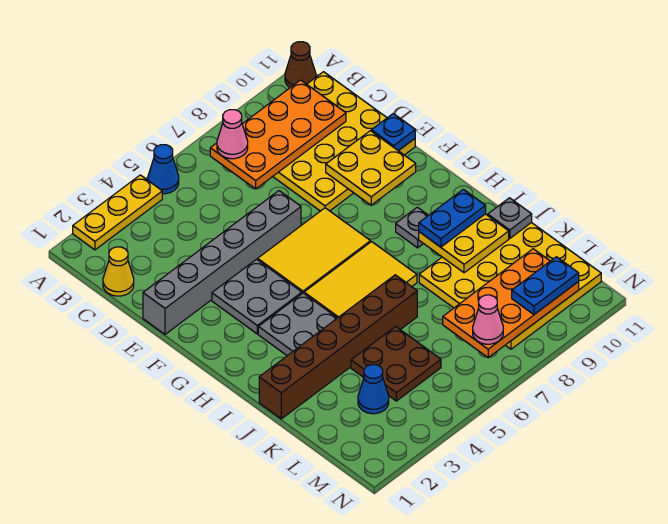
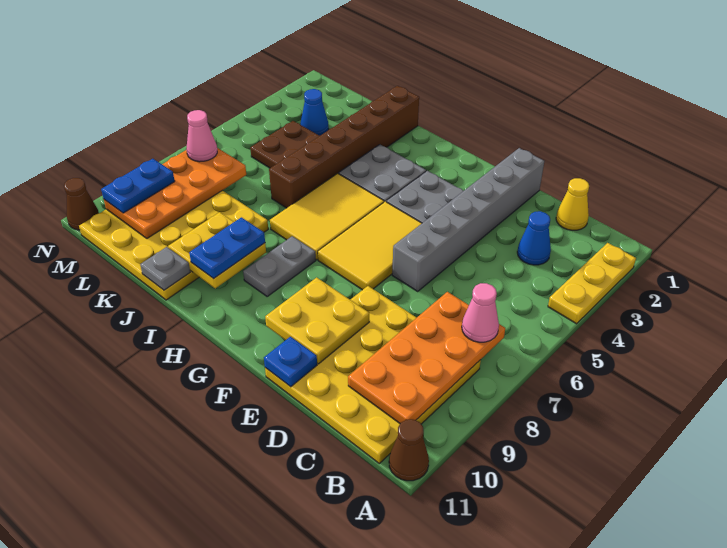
blue cone A5 level 1 -> blue cone C3 level 1
grey plate H9 level 1 -> grey plate H8:H9 level 1
none -> brown cone N11 level 1

